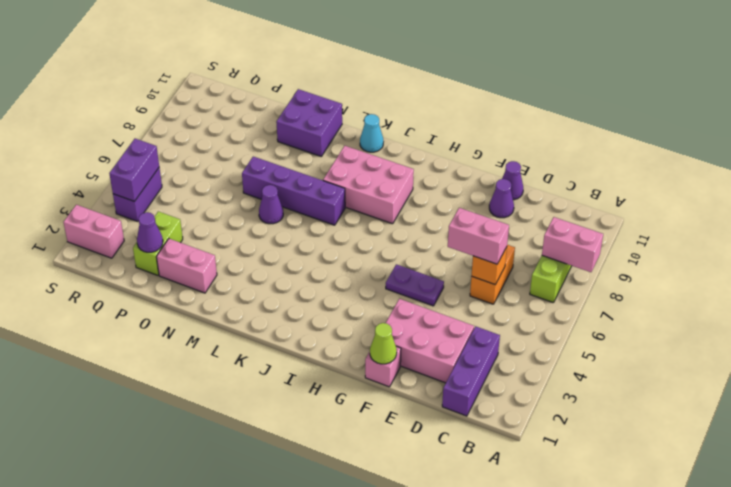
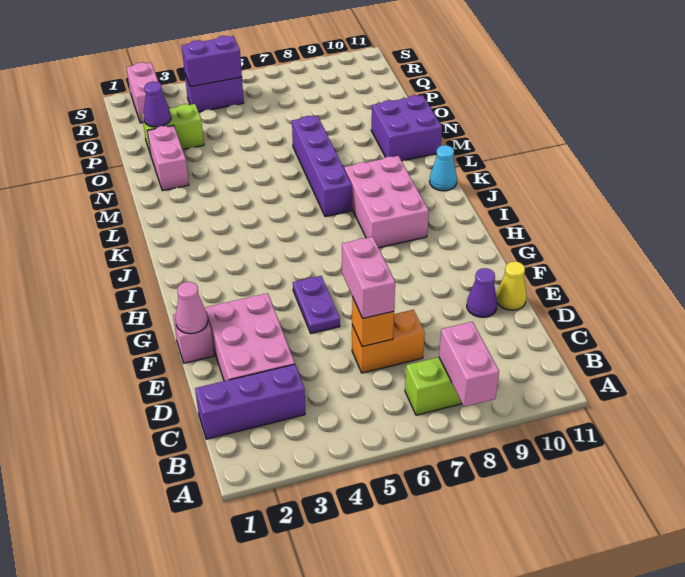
purple cone E11 level 1 -> yellow cone E11 level 1
lime cone F1 level 2 -> pink cone F1 level 2
purple cone M6 level 1 -> none

